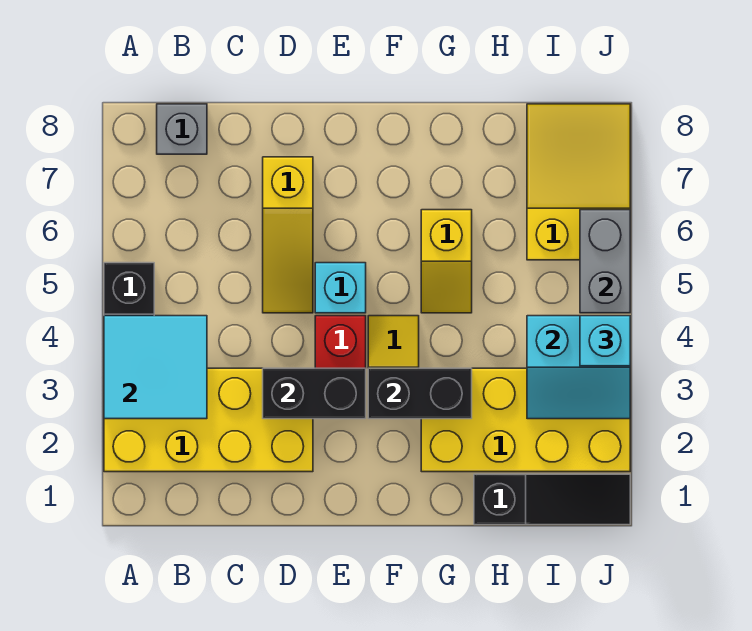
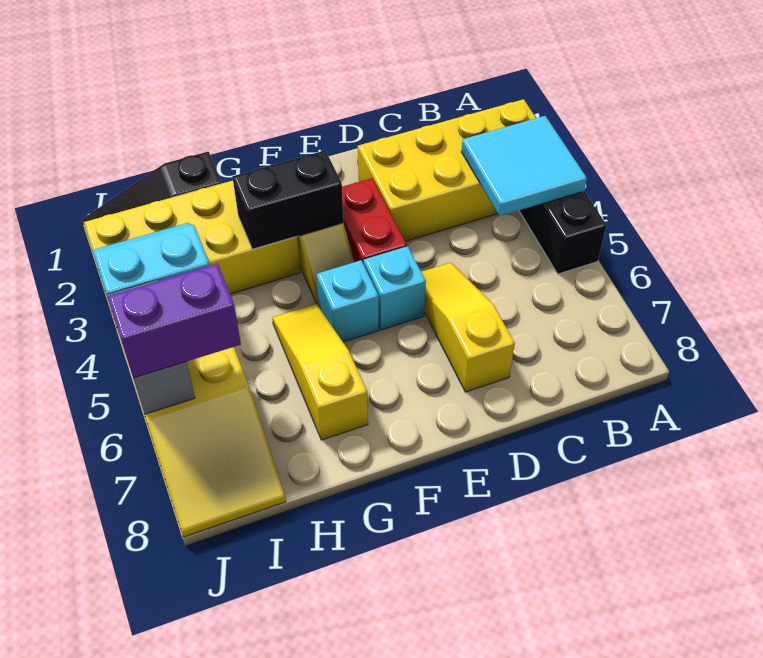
grey brick B8 level 1 -> none
black brick D3:E3 level 2 -> none
yellow slope G5:G6 level 1 top 6 -> yellow slope G5:G7 level 1 top 7
none -> purple brick I6:J6 level 3
cyan brick J4 level 3 -> cyan brick F5 level 1

